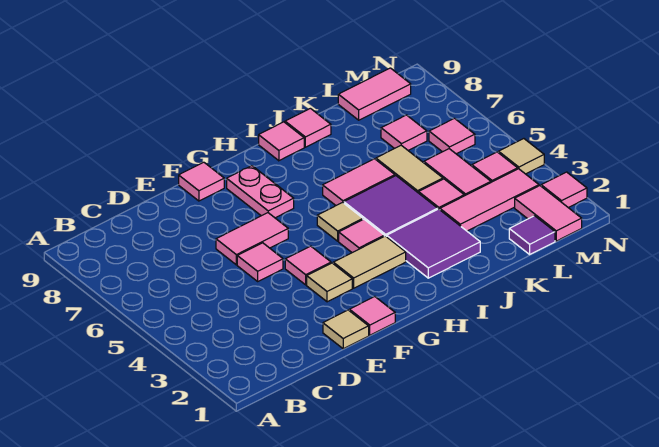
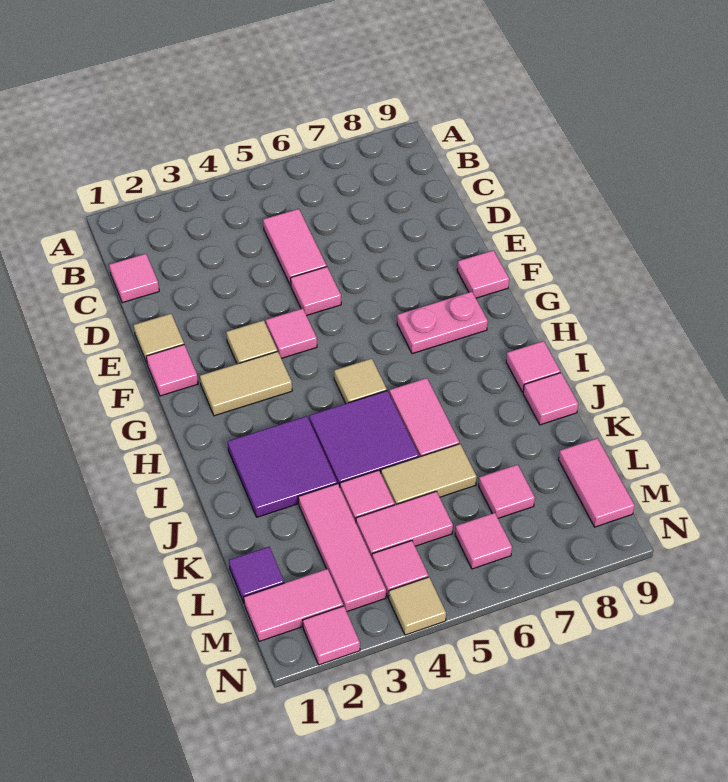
pink tile E6:F6 level 1 -> pink tile C5:D5 level 1
tan tile G3:H3 level 1 -> tan tile G2:G3 level 1
pink tile H4 level 1 -> pink tile C1 level 1

